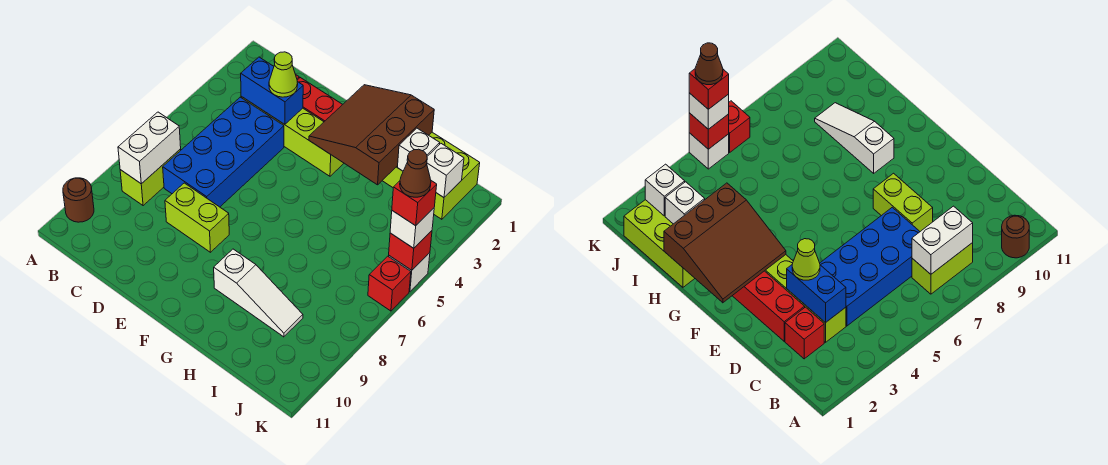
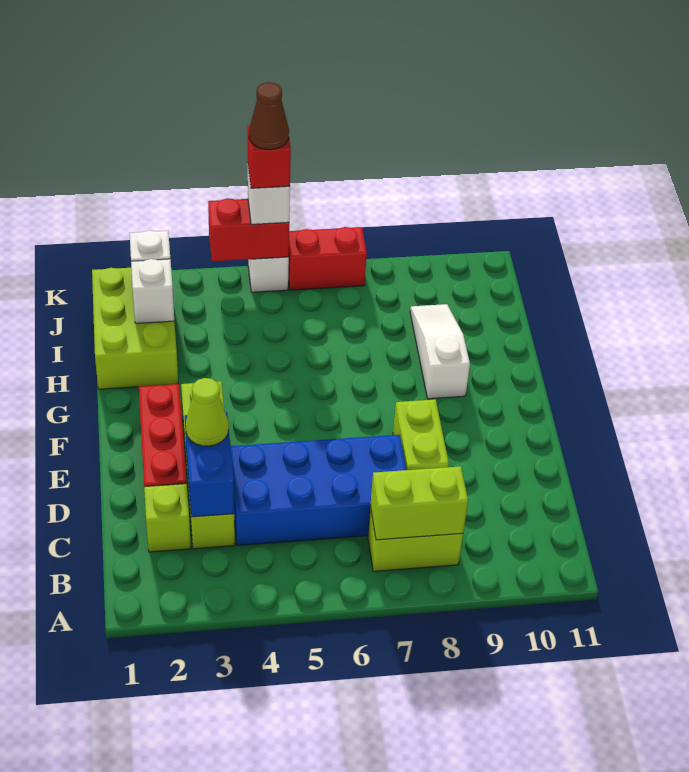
brown round brick A10 level 1 -> none
white brick B7:B8 level 2 -> lime brick B7:B8 level 2
red brick C2 level 1 -> lime brick C2 level 1
brown slope F1:H3 level 2 top H -> none
red brick K5 level 2 -> red brick K4:K5 level 2
red brick K6 level 1 -> red brick K6:K7 level 1

